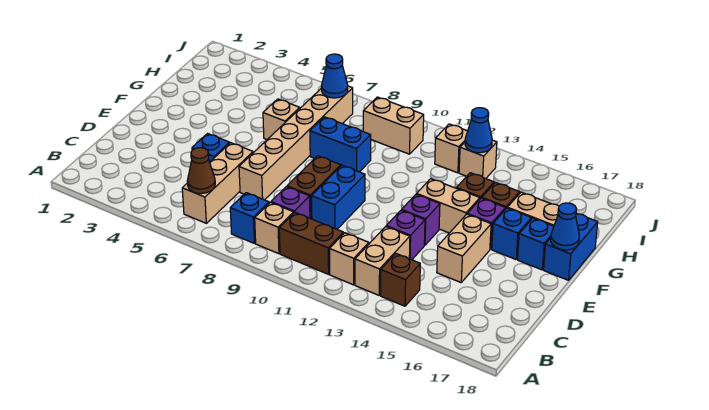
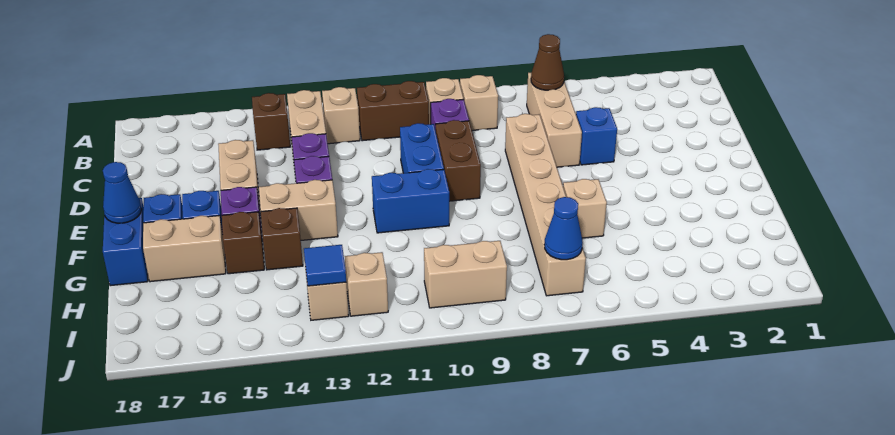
blue brick B8 level 1 -> tan brick B8 level 1
blue brick G8:G9 level 1 -> blue brick F10:F11 level 1
blue cone I13 level 2 -> blue tile I13 level 2

